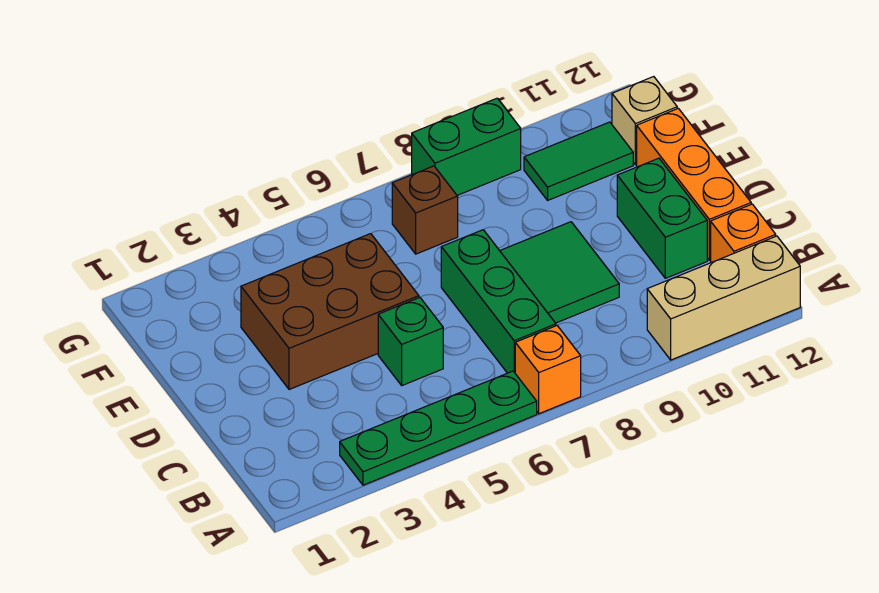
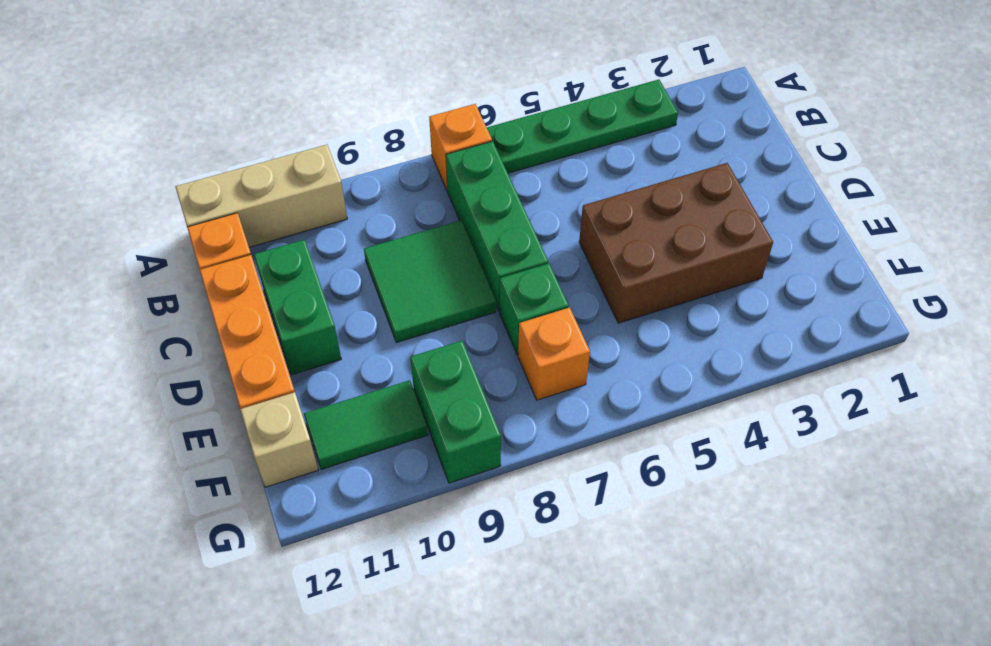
green brick C5 level 1 -> green brick E7 level 1
brown brick F7 level 1 -> orange brick F7 level 1
green brick G8:G9 level 1 -> green brick F9:G9 level 1

